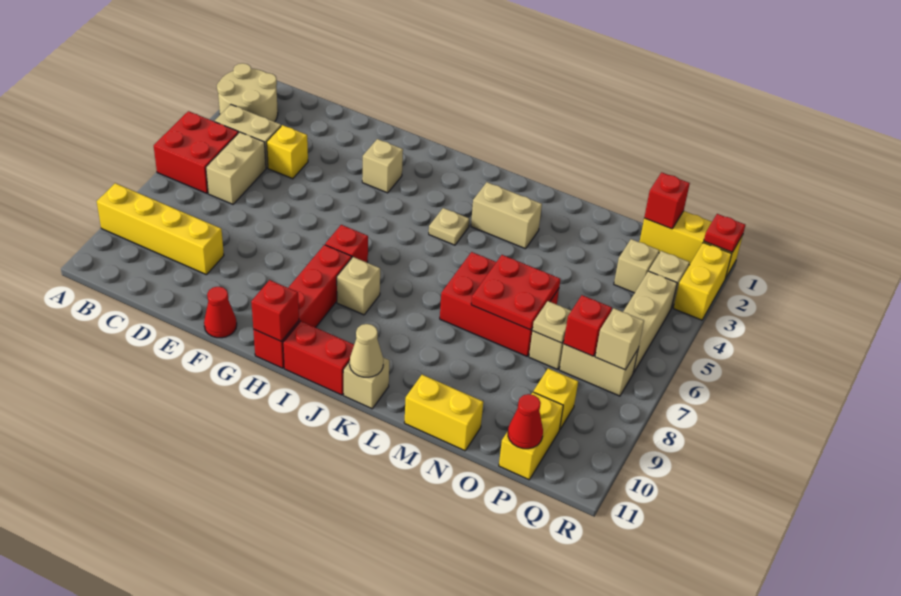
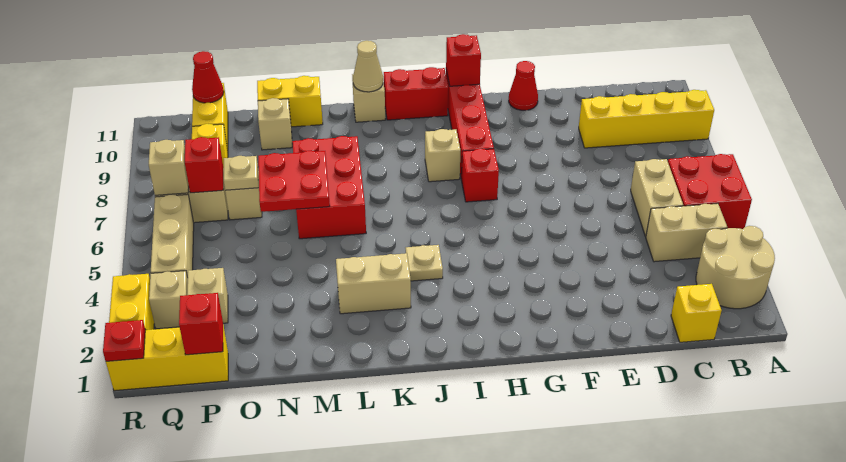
yellow brick D4 level 1 -> yellow brick C1 level 1
tan brick G3 level 1 -> tan brick N10 level 1
red brick L6:N7 level 1 -> red brick L6:M8 level 1

